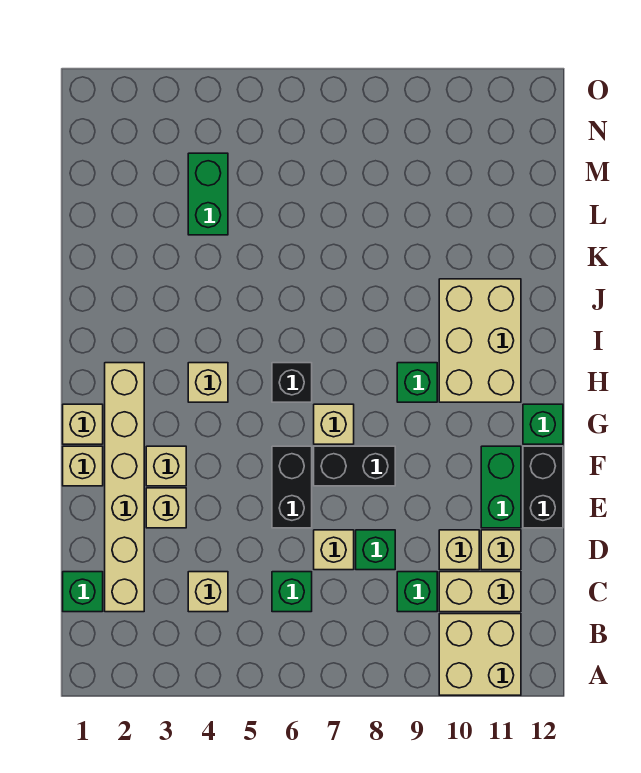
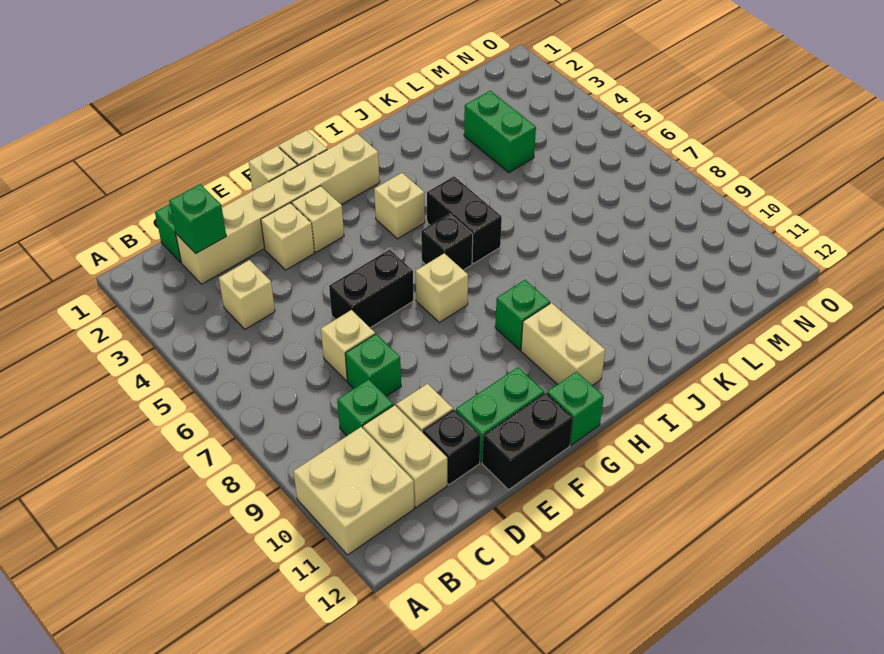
green brick C6 level 1 -> green brick C2 level 2
tan brick D11 level 1 -> black brick D11 level 1
black brick F7:F8 level 1 -> black brick I5:I6 level 1
tan brick H10:J11 level 1 -> tan brick H10:H11 level 1
green brick L4:M4 level 1 -> green brick L3:L4 level 1

